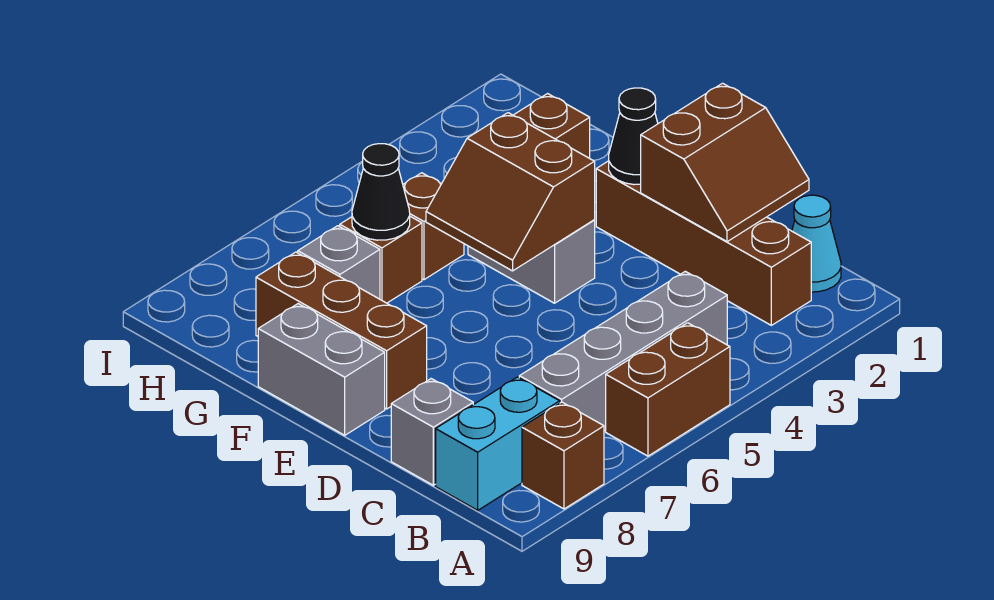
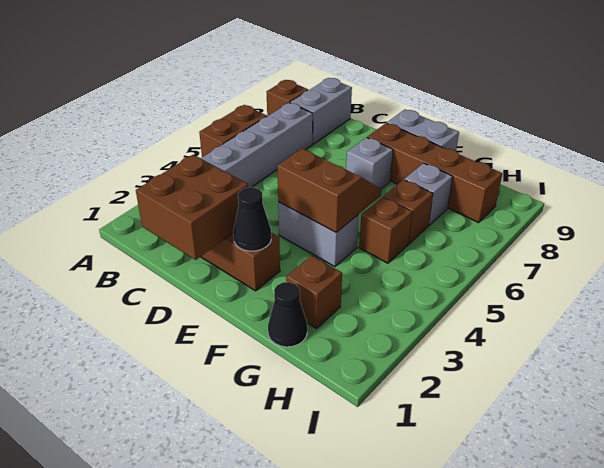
cyan cone B1 level 1 -> none
cyan brick B8:B9 level 1 -> grey brick B8:B9 level 1
brown slope C1:D2 level 2 top D -> brown brick C1:D2 level 2
grey brick C9 level 1 -> grey brick E7 level 1
brown brick E8:G8 level 1 -> brown brick E8:H8 level 1
black cone G6 level 2 -> black cone G1 level 1

